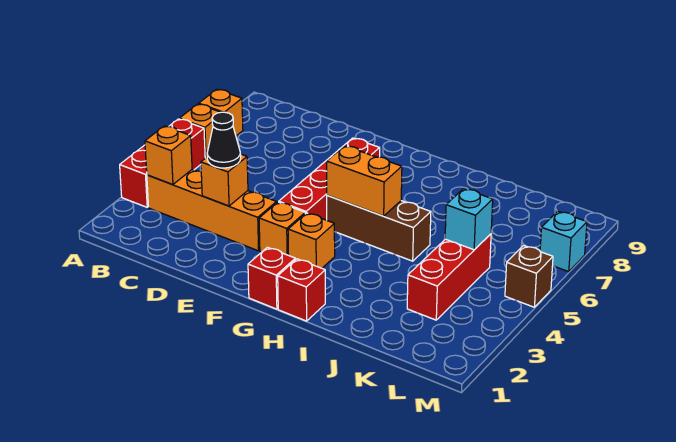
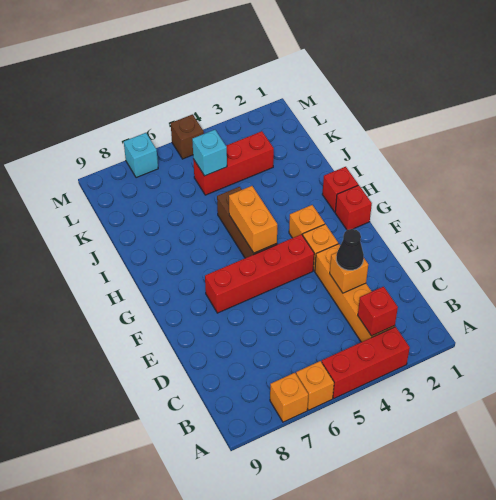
orange brick B3 level 2 -> red brick B3 level 2

